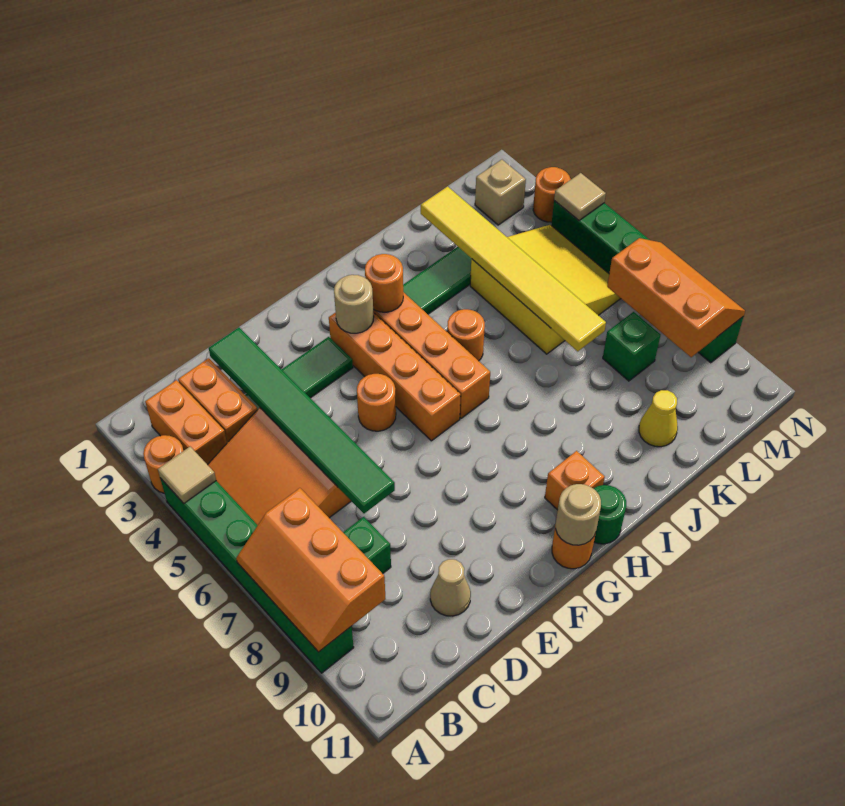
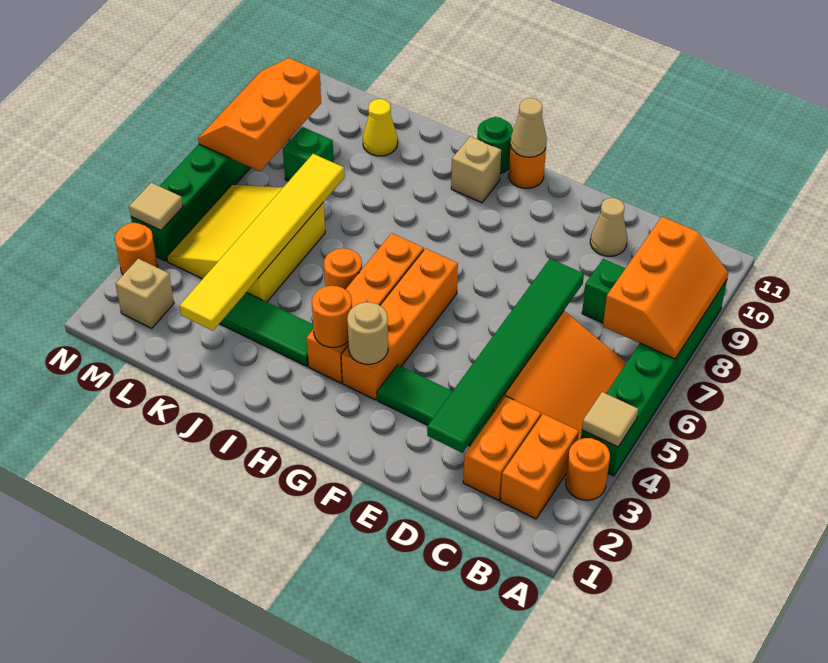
orange round brick F5 level 1 -> none
tan round brick G11 level 2 -> tan cone G11 level 2
orange brick H10 level 1 -> tan brick H10 level 1

